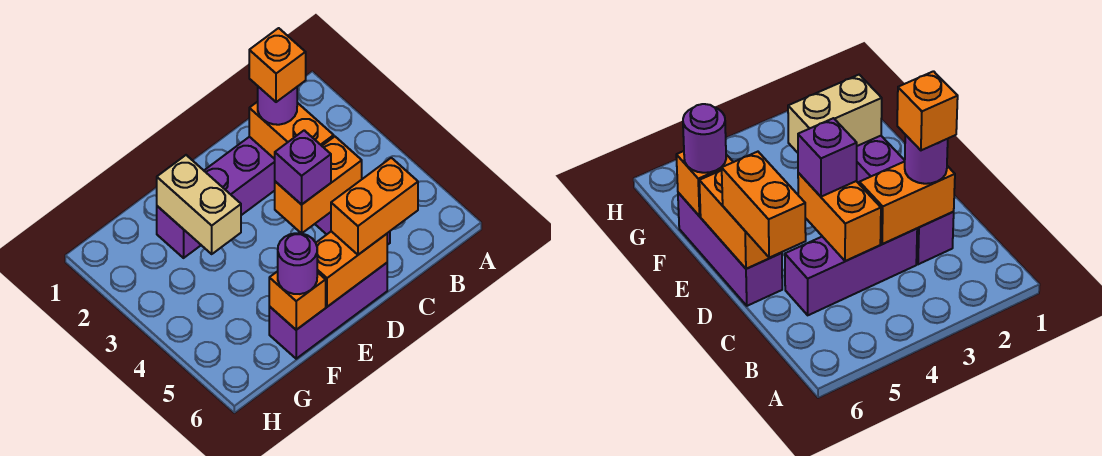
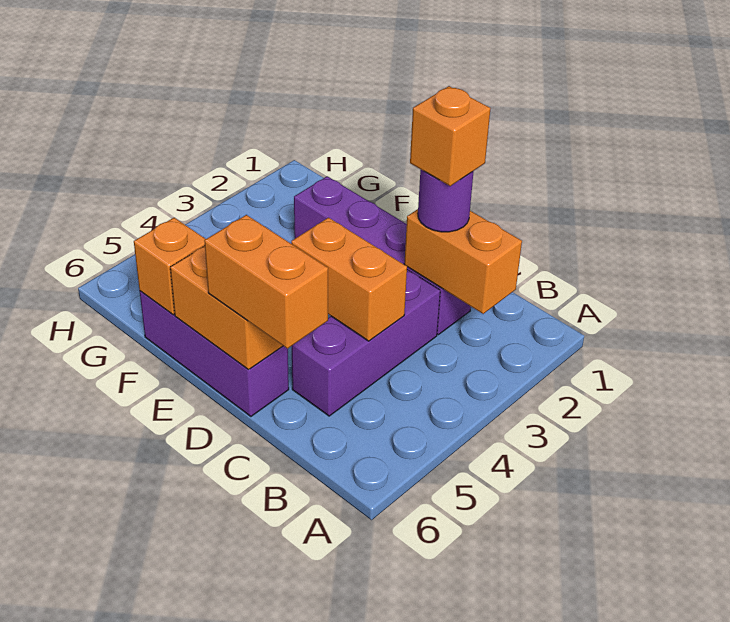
orange brick C2:C3 level 2 -> orange brick B2:C2 level 2
purple brick D4 level 3 -> none
tan brick F2:F3 level 2 -> none
purple round brick F6 level 3 -> none

